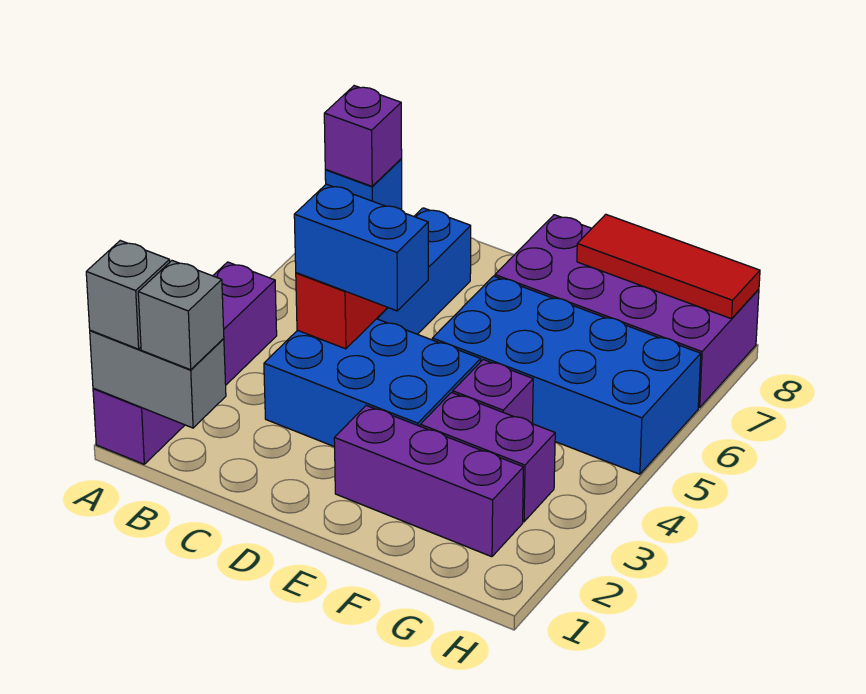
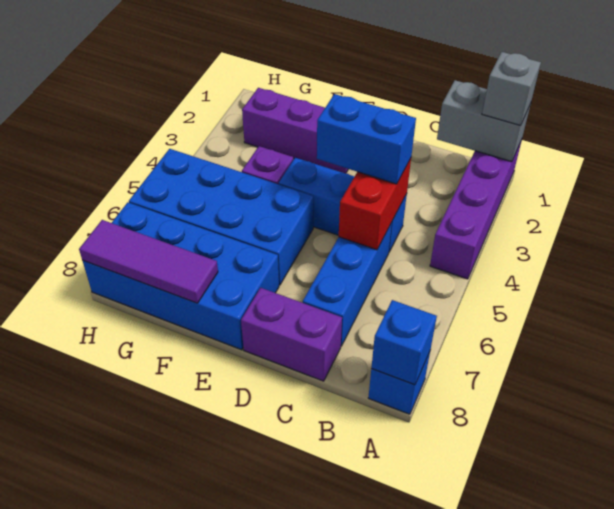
purple brick A8 level 2 -> blue brick A8 level 2
grey brick B1 level 3 -> none
blue brick C3:E4 level 1 -> blue brick C4:E4 level 1
purple brick E7:H8 level 1 -> blue brick E7:H8 level 1
purple brick F3:G3 level 1 -> purple brick C8:D8 level 1
red tile F8:H8 level 2 -> purple tile F8:H8 level 2

